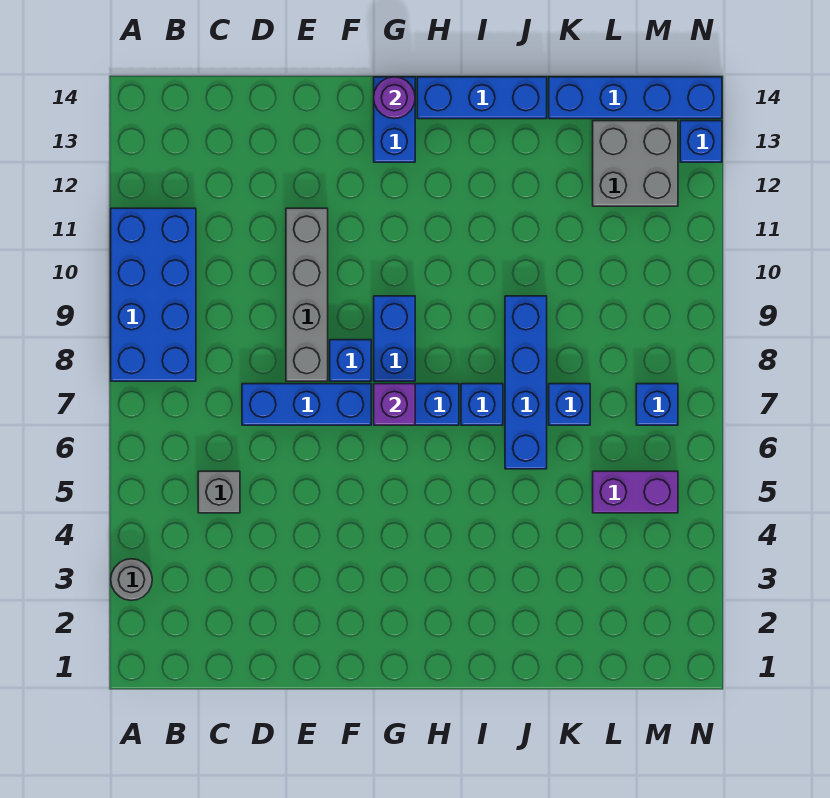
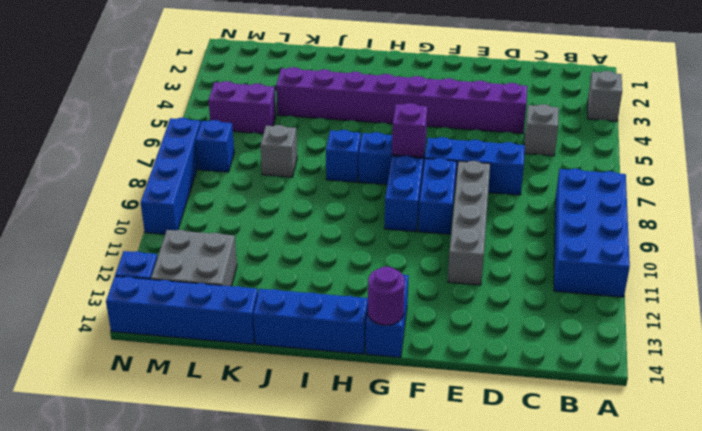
grey round brick A3 level 1 -> grey brick A3 level 1
none -> purple brick D4:K4 level 1
blue brick F8 level 1 -> blue brick F8:F9 level 1
blue brick J6:J9 level 1 -> blue brick N7:N10 level 1
blue brick K7 level 1 -> grey brick K7 level 1

